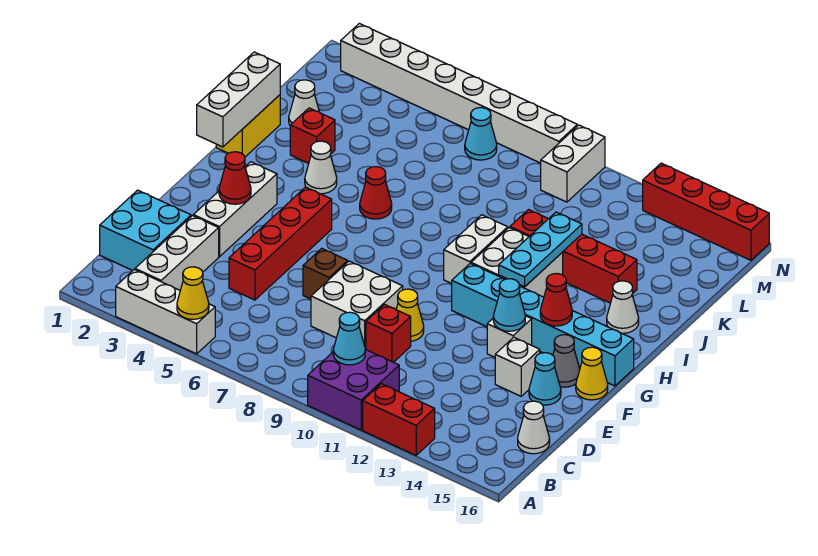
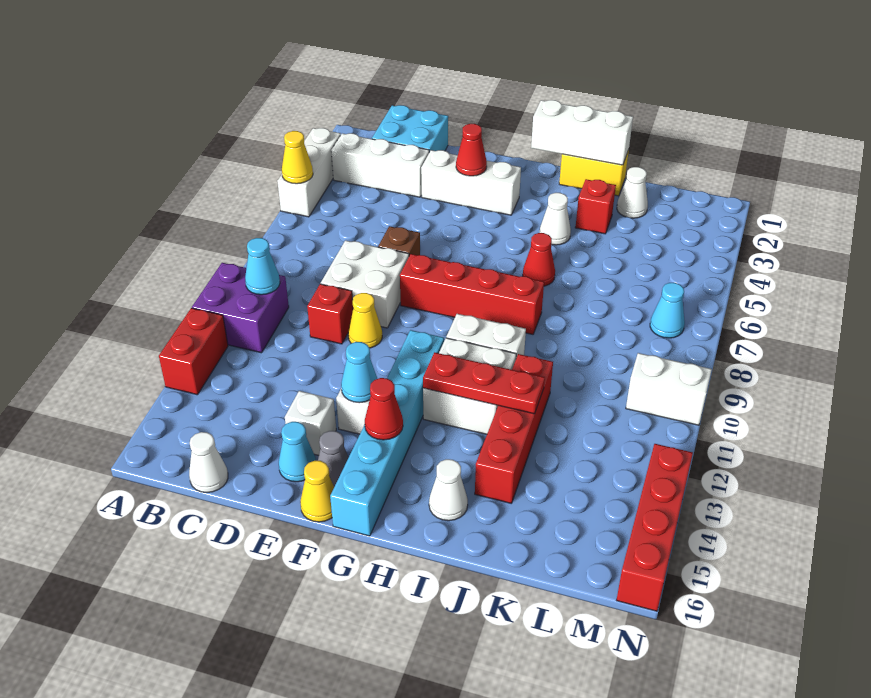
red brick D5:G5 level 1 -> red brick F8:I8 level 1
cyan plate H12:J12 level 2 -> red plate H12:J12 level 2
white brick N2:N9 level 1 -> none

